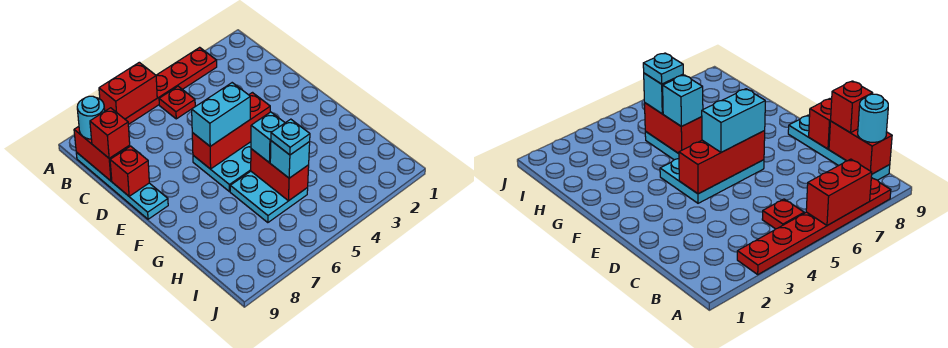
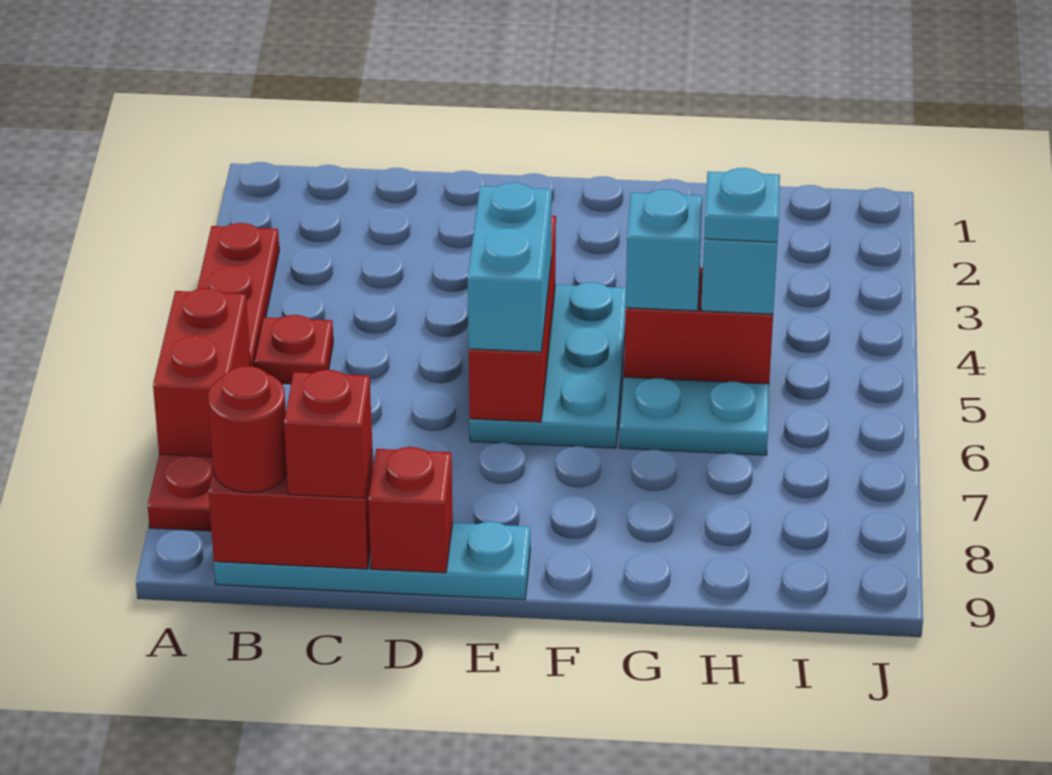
cyan round brick B9 level 3 -> red round brick B9 level 3

